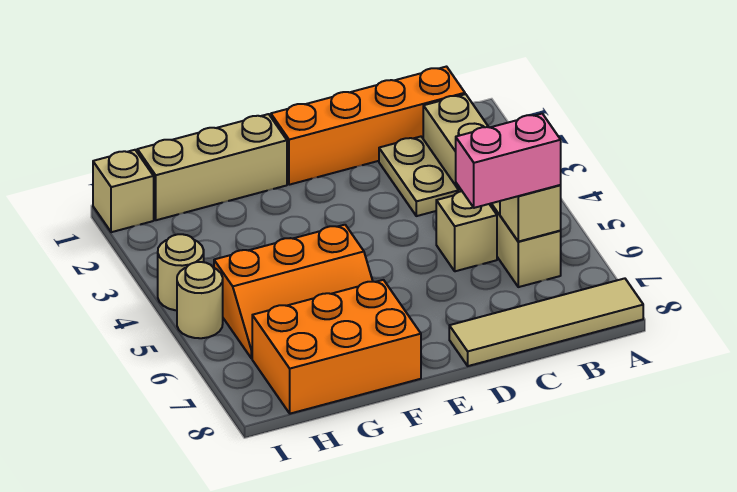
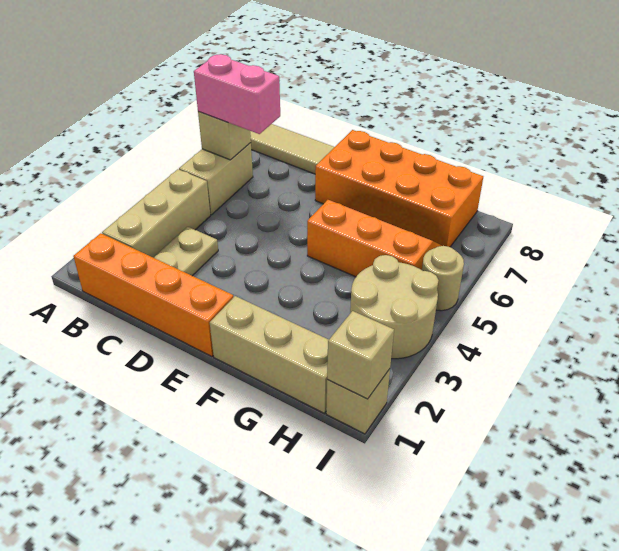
tan brick C5 level 1 -> tan brick I1 level 2
orange brick F7:H8 level 1 -> orange brick E7:H8 level 1
tan round brick I4 level 1 -> tan round brick H3:I4 level 1

